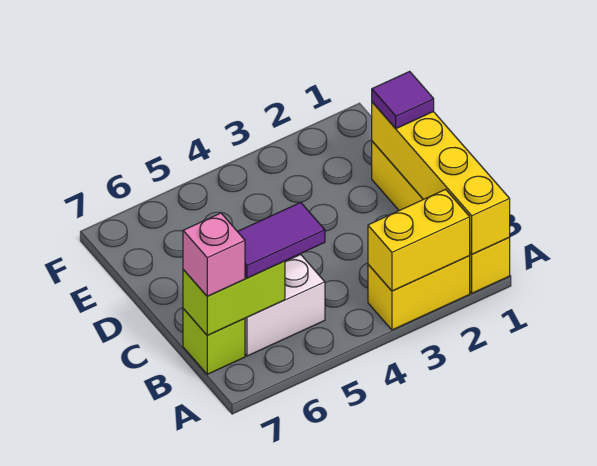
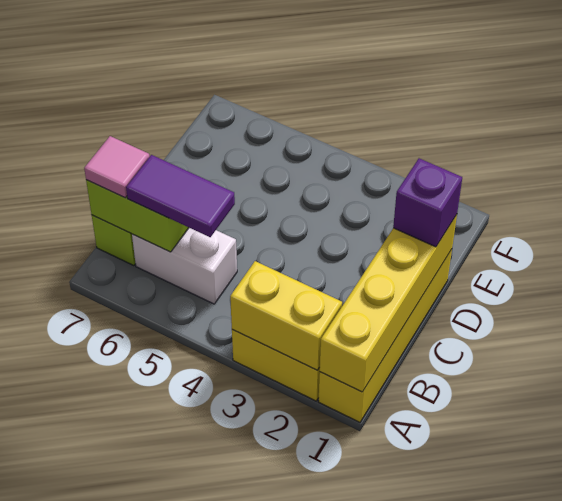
pink brick B7 level 3 -> pink tile B7 level 3
purple tile D1 level 3 -> purple brick D1 level 3

